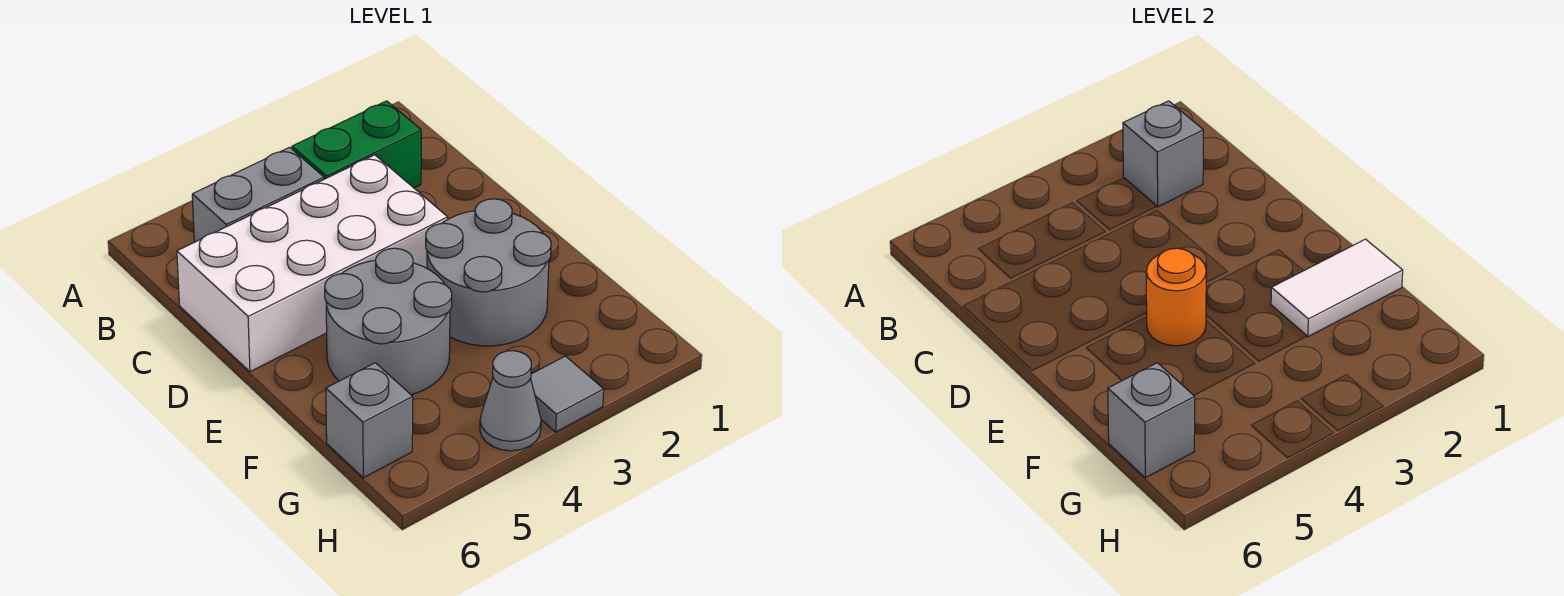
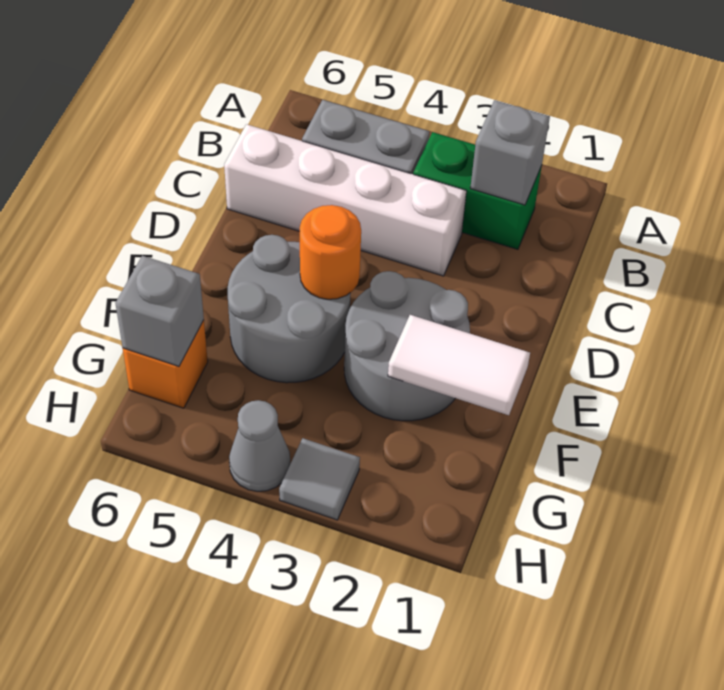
white brick C3:D6 level 1 -> white brick C3:C6 level 1
grey brick G6 level 1 -> orange brick G6 level 1

